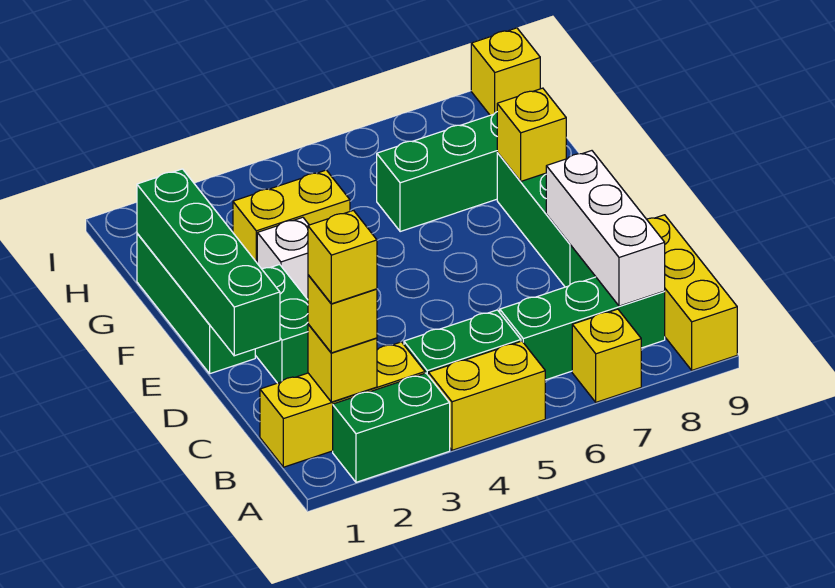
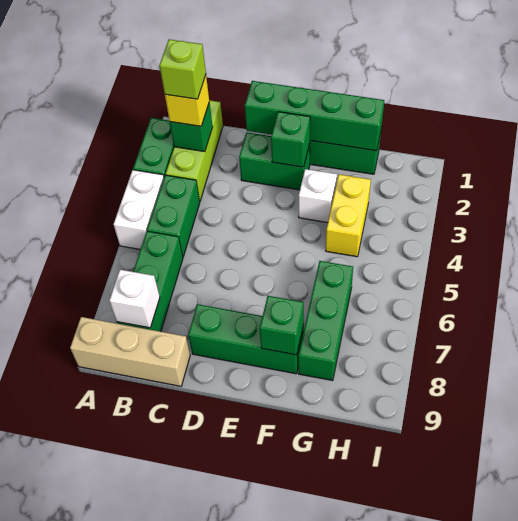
yellow brick A4:A5 level 1 -> white brick A4:A5 level 1
yellow brick A7 level 1 -> none
yellow brick A9:C9 level 1 -> tan brick A9:C9 level 1
yellow brick B1:B3 level 1 -> lime brick B1:B3 level 1
yellow brick B2 level 2 -> green brick B2 level 2
yellow brick B2 level 4 -> lime brick B2 level 4
white brick B8:D8 level 2 -> white brick B8 level 2
none -> green brick E2 level 2
yellow brick F8 level 2 -> green brick F8 level 2
yellow brick I9 level 1 -> none

